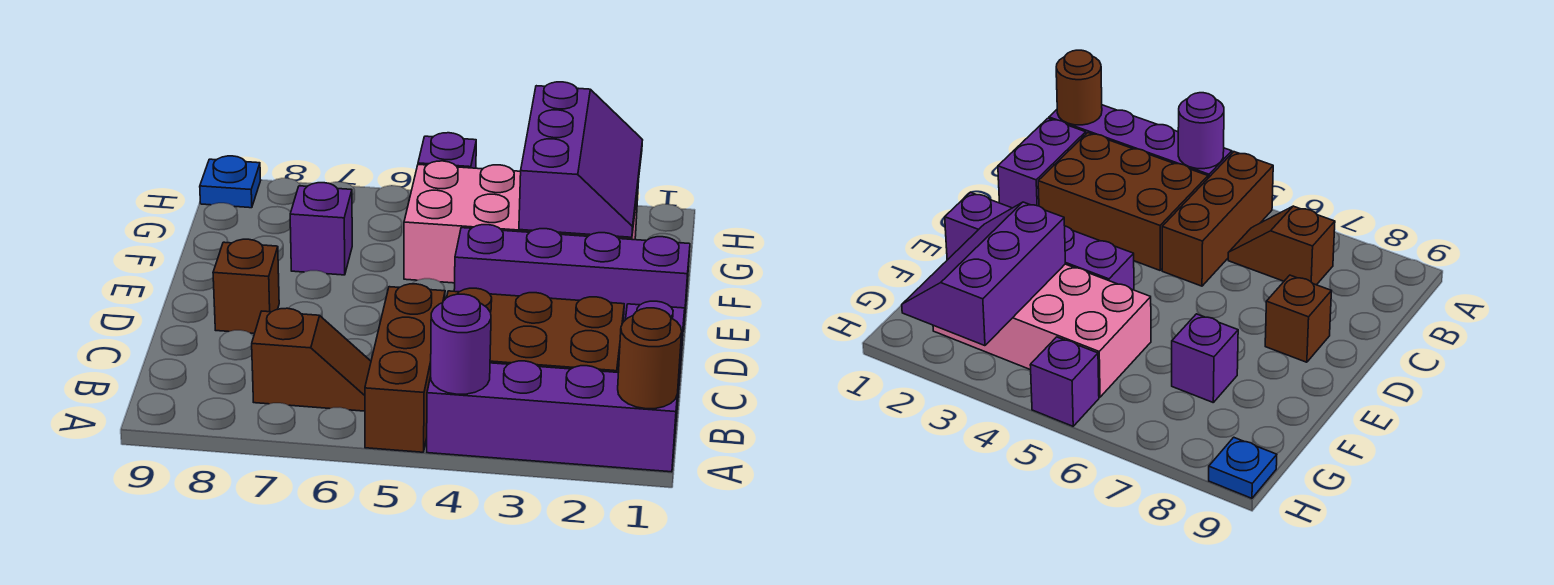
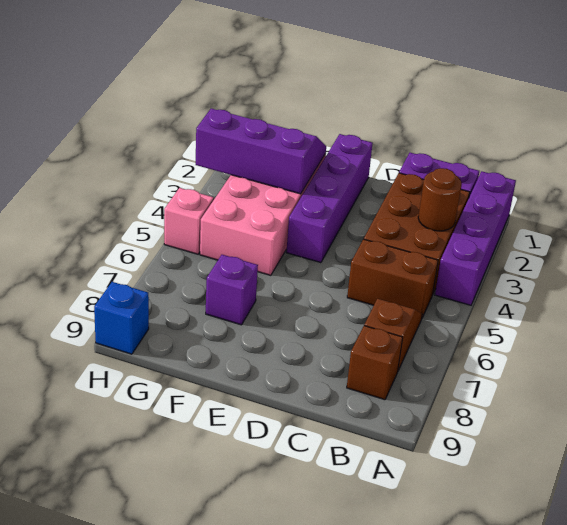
brown round brick A1 level 2 -> brown round brick B3 level 2
purple round brick A4 level 2 -> none
brown brick A5:C5 level 1 -> brown brick B5:C5 level 1
brown brick D8 level 1 -> brown brick B8 level 1
purple brick H5 level 1 -> pink brick H5 level 1
blue plate H9 level 1 -> blue brick H9 level 1

